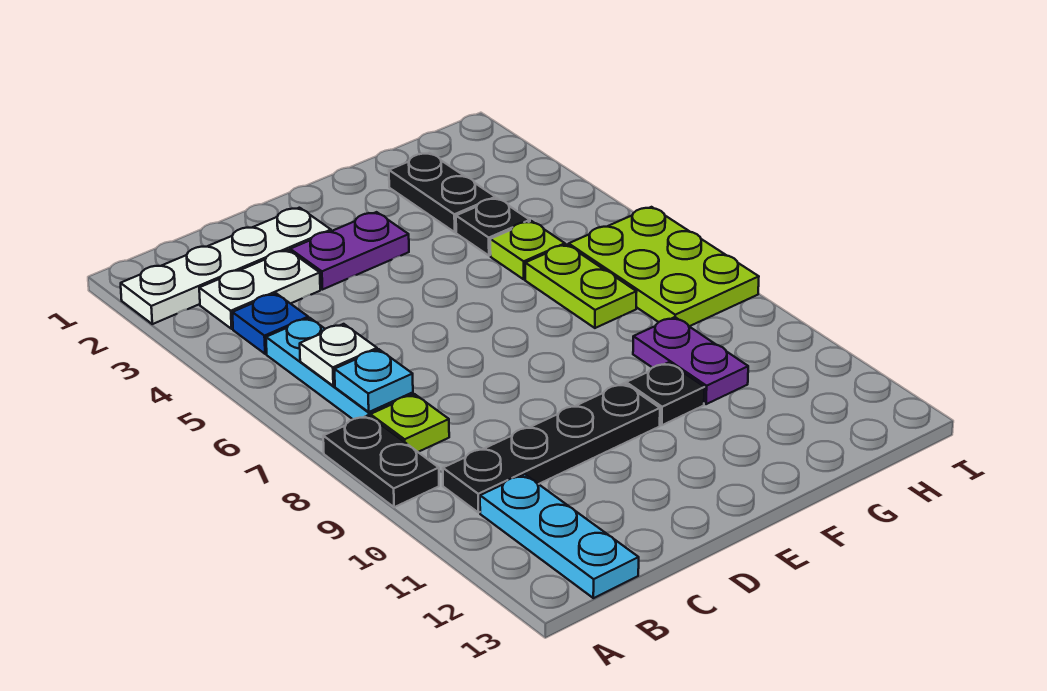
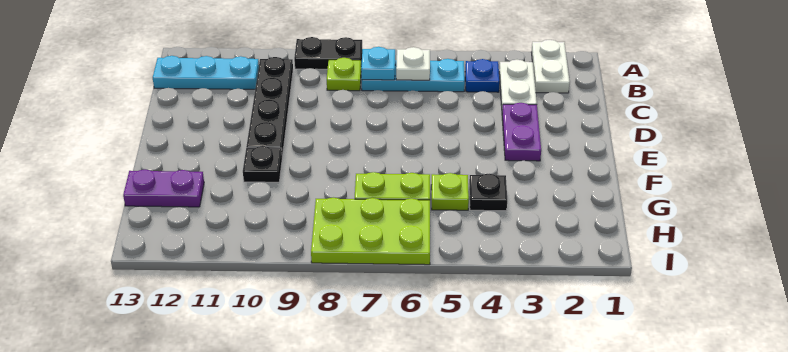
white plate A2:D2 level 1 -> white plate A2:B2 level 1
black plate G2:G3 level 1 -> none
purple plate G9:G10 level 1 -> purple plate G12:G13 level 1

